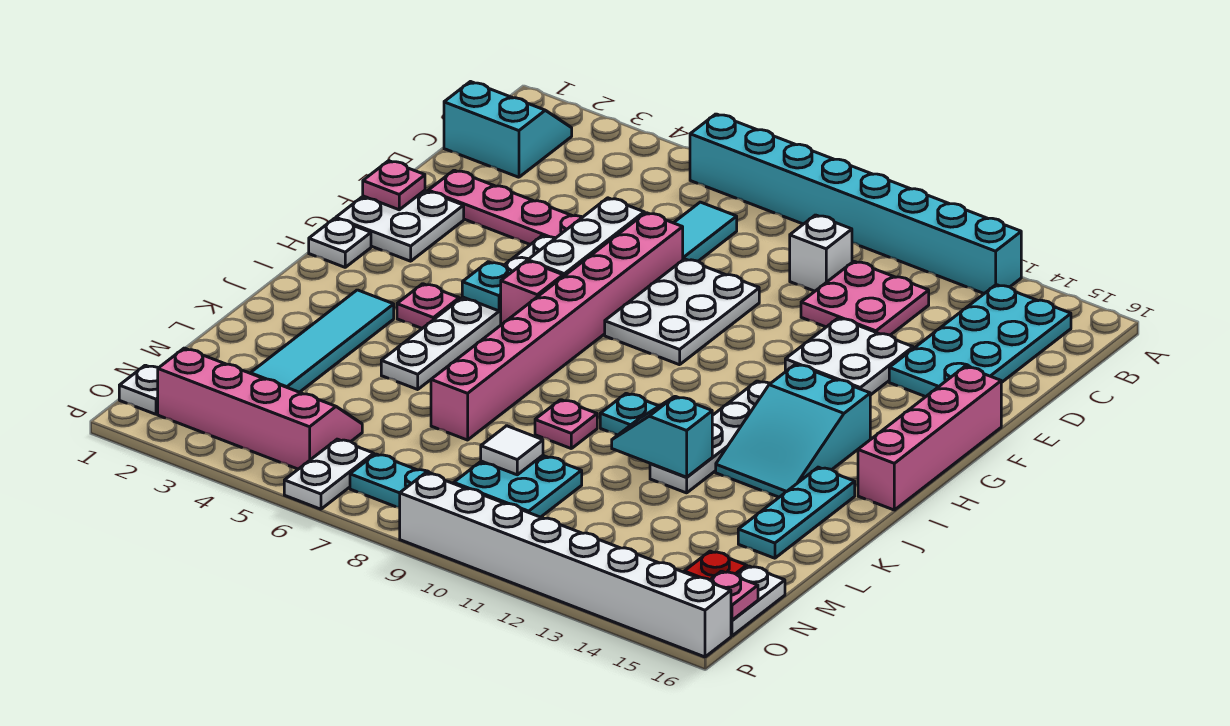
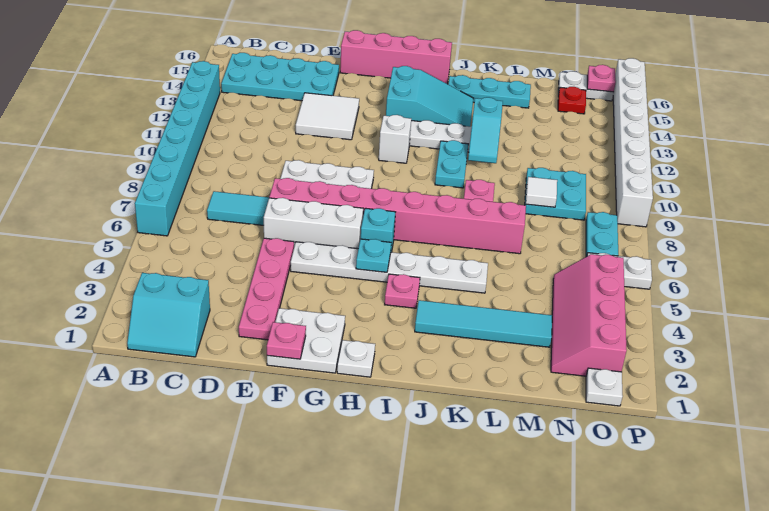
cyan slope B1:C2 level 1 top C -> cyan slope B1:C2 level 1 top 2
white brick C10 level 1 -> white brick H11 level 1
pink plate C11:D12 level 1 -> none
white plate E12:F13 level 1 -> white tile E12:F13 level 1
pink brick H6 level 1 -> cyan brick H6 level 1

